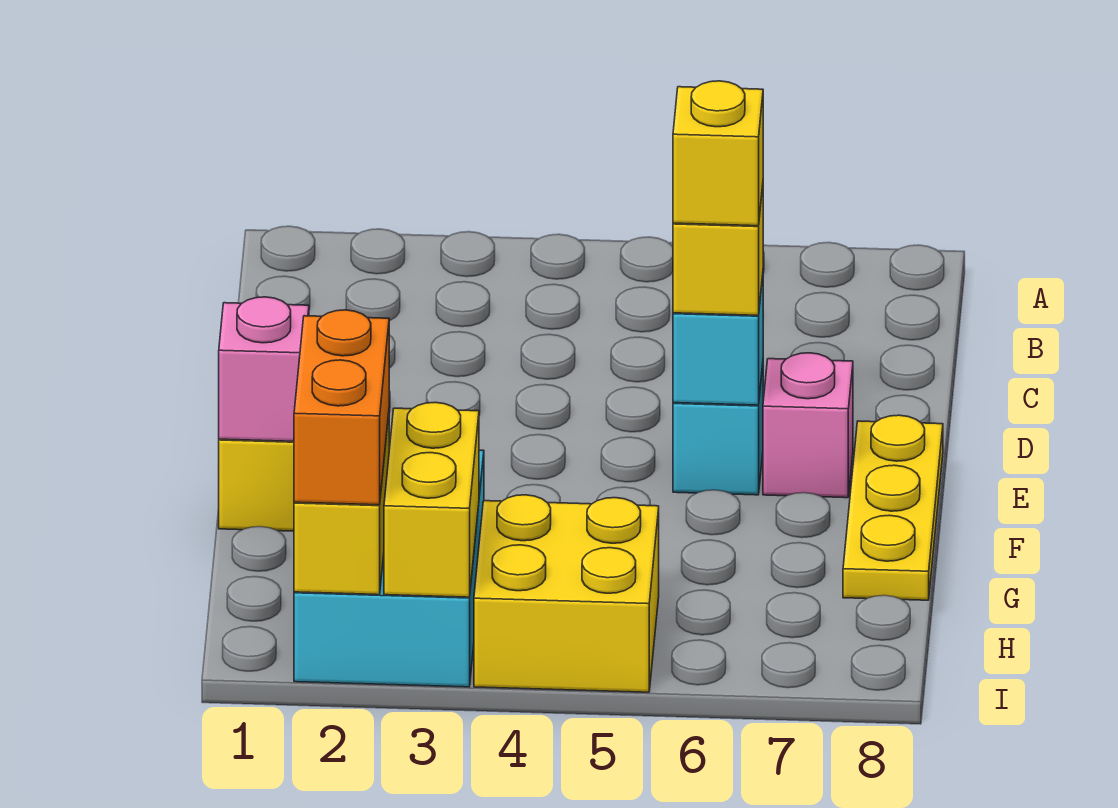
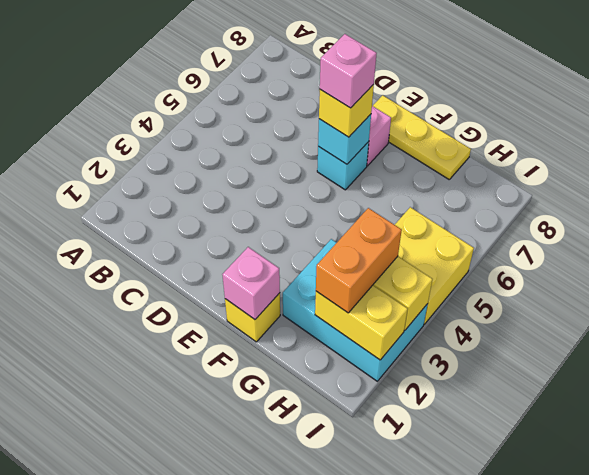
yellow brick E6 level 4 -> pink brick E6 level 4
orange brick H2:I2 level 3 -> orange brick H2:H3 level 3

